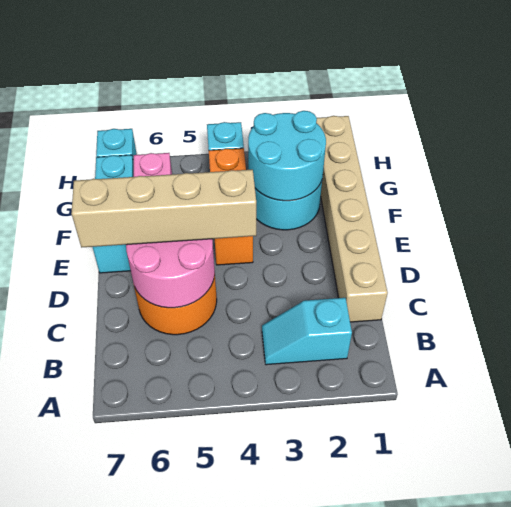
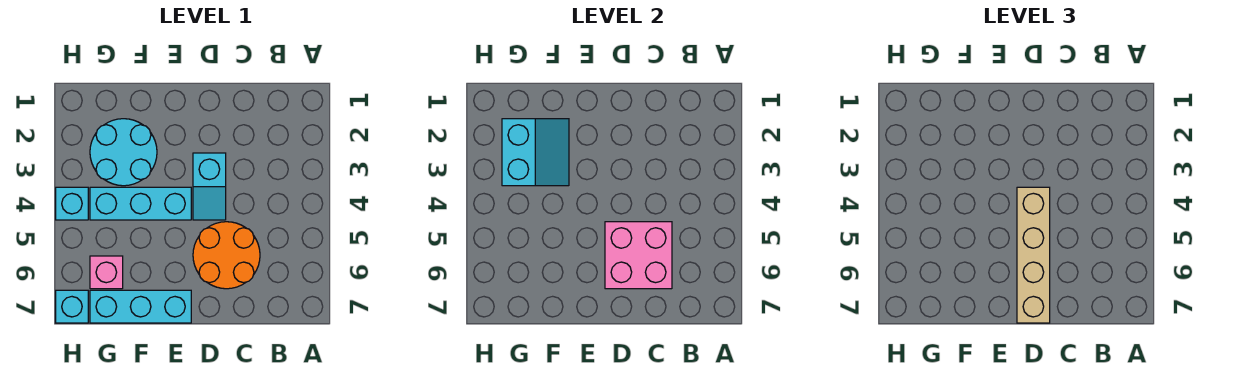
cyan slope B2:B3 level 1 top 2 -> cyan slope D3:D4 level 1 top 3
tan brick C1:H1 level 1 -> none
pink round brick C5:D6 level 2 -> pink brick C5:D6 level 2
orange brick E4:G4 level 1 -> cyan brick E4:G4 level 1
cyan round brick F2:G3 level 2 -> cyan slope F2:G3 level 2 top G

